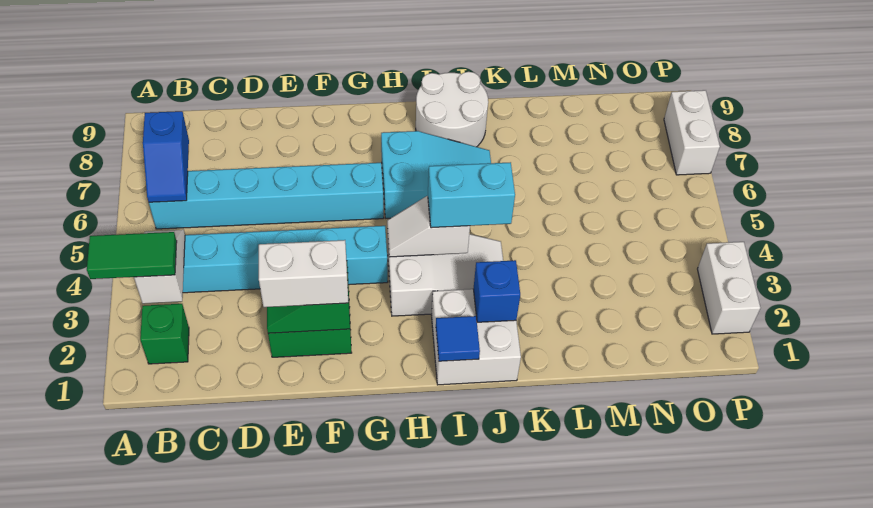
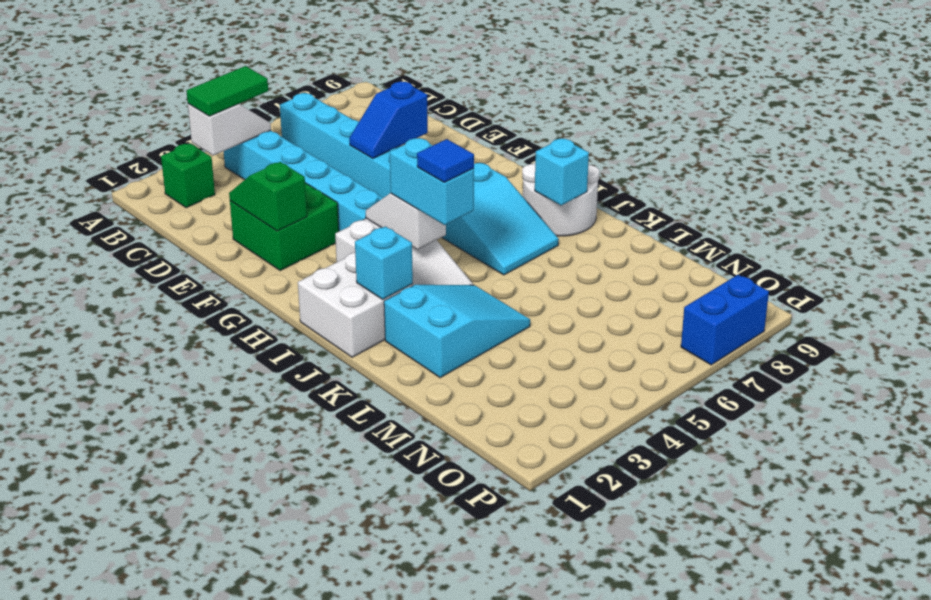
green tile A3:B3 level 3 -> green tile B3:B4 level 3
blue slope B6:B7 level 2 top 7 -> blue slope E6:E7 level 2 top 7
white brick E2:F2 level 3 -> none
blue tile I1 level 2 -> blue tile J4 level 4
blue brick J2 level 2 -> cyan brick J2 level 2
none -> cyan brick J8 level 2
none -> cyan slope K2:L4 level 1 top 2
white brick P2:P3 level 1 -> none
white brick P7:P8 level 1 -> blue brick P7:P8 level 1

